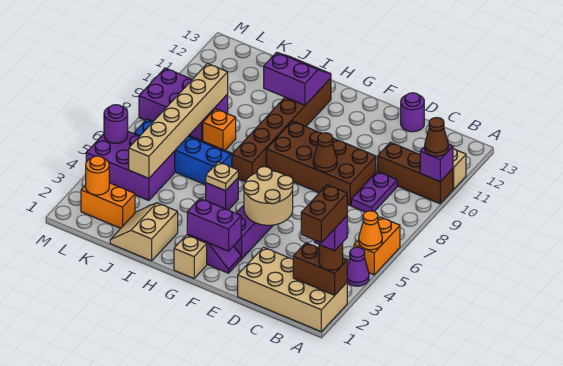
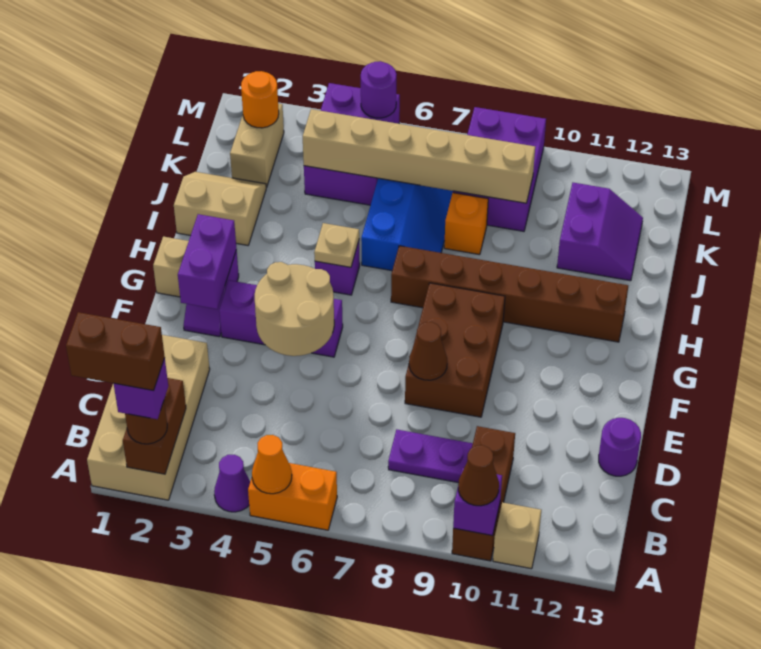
brown brick D8:G9 level 1 -> brown brick E8:G9 level 1
purple slope H11:I12 level 2 top 11 -> purple slope J11:K12 level 1 top 11
orange brick K2:L2 level 1 -> tan brick K2:L2 level 1

